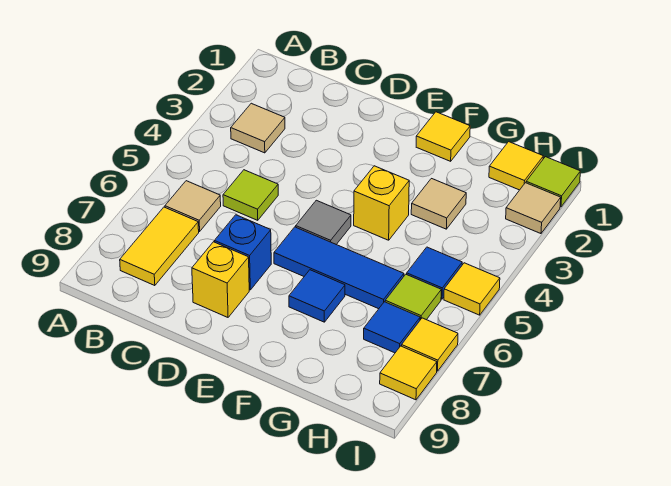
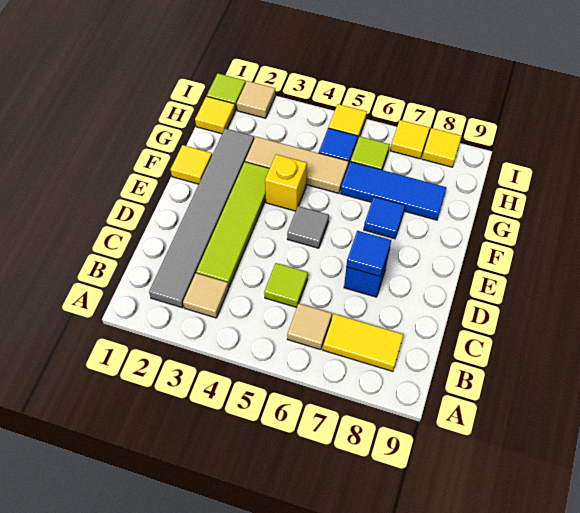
none -> grey tile B2:G2 level 1
none -> lime tile C3:F3 level 1
yellow brick D8 level 1 -> none
blue tile E6:G6 level 1 -> blue tile G6:G8 level 1
tan tile G3 level 1 -> tan tile G3:G5 level 1
blue tile H7 level 1 -> blue tile D7 level 2

